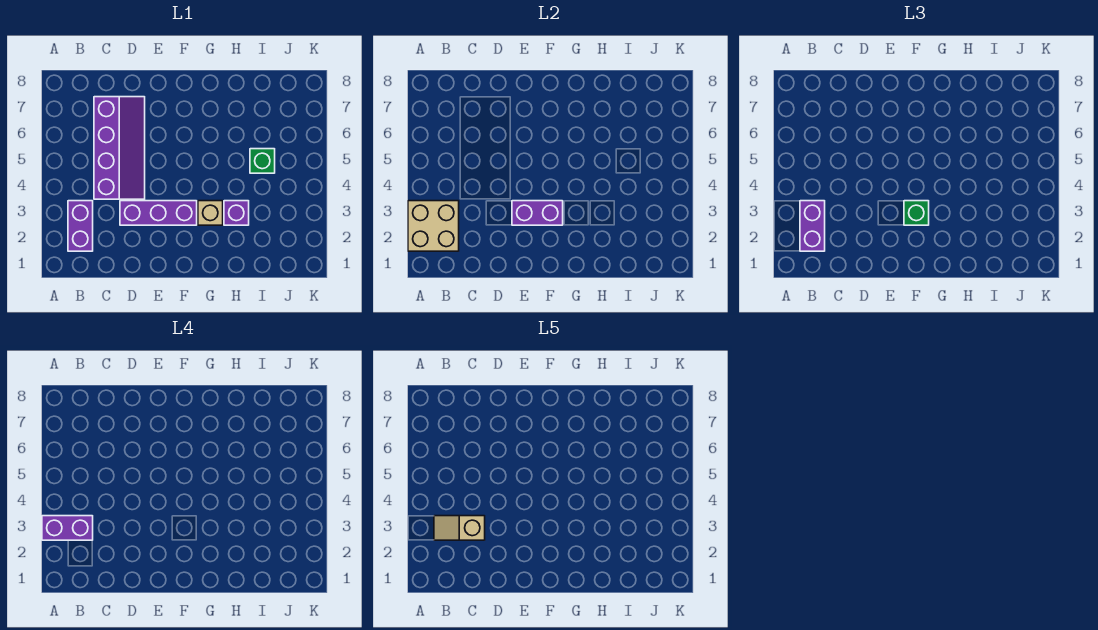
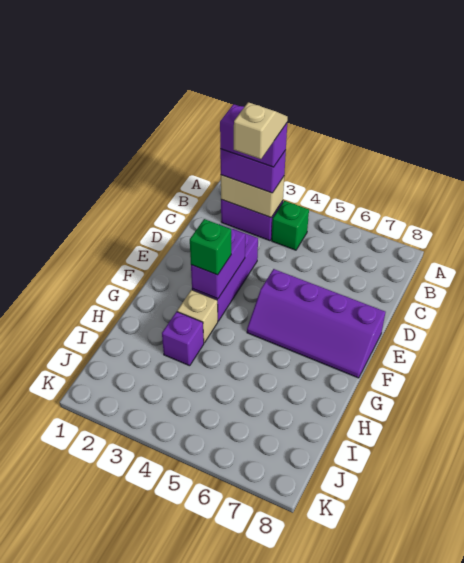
tan brick A2:B3 level 2 -> tan brick B2:B3 level 2
purple brick A3:B3 level 4 -> purple brick B2:B3 level 4
purple slope C4:D7 level 1 top C -> purple slope E5:F8 level 1 top E
green brick I5 level 1 -> green brick B4 level 1

